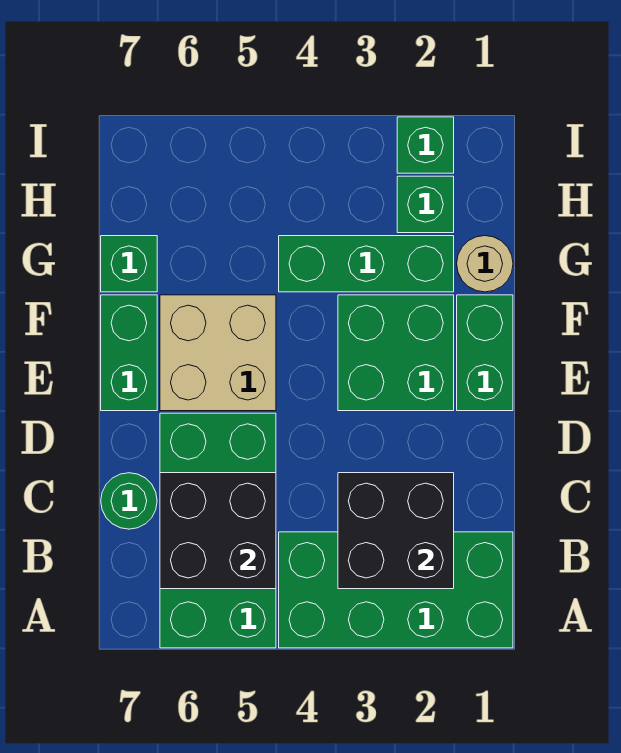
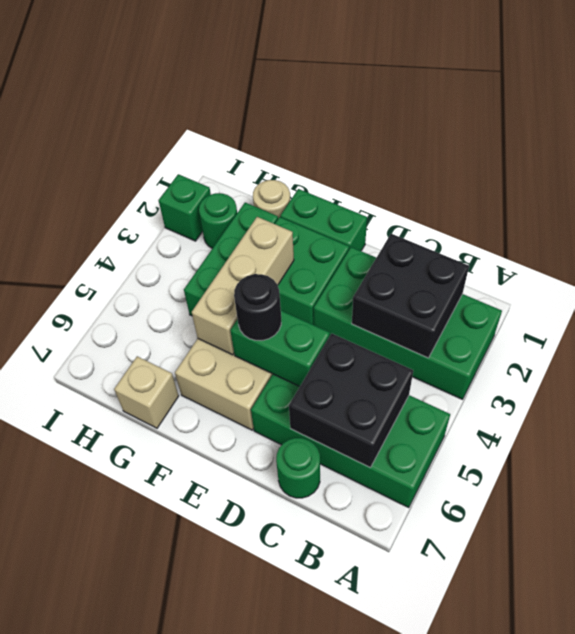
green brick A1:B4 level 1 -> green brick A2:D3 level 1
none -> black round brick E5 level 3
green brick E7:F7 level 1 -> green brick D5:E5 level 2
none -> tan brick F3:F5 level 2
green brick G7 level 1 -> tan brick G7 level 1
green brick H2 level 1 -> green round brick H2 level 1

